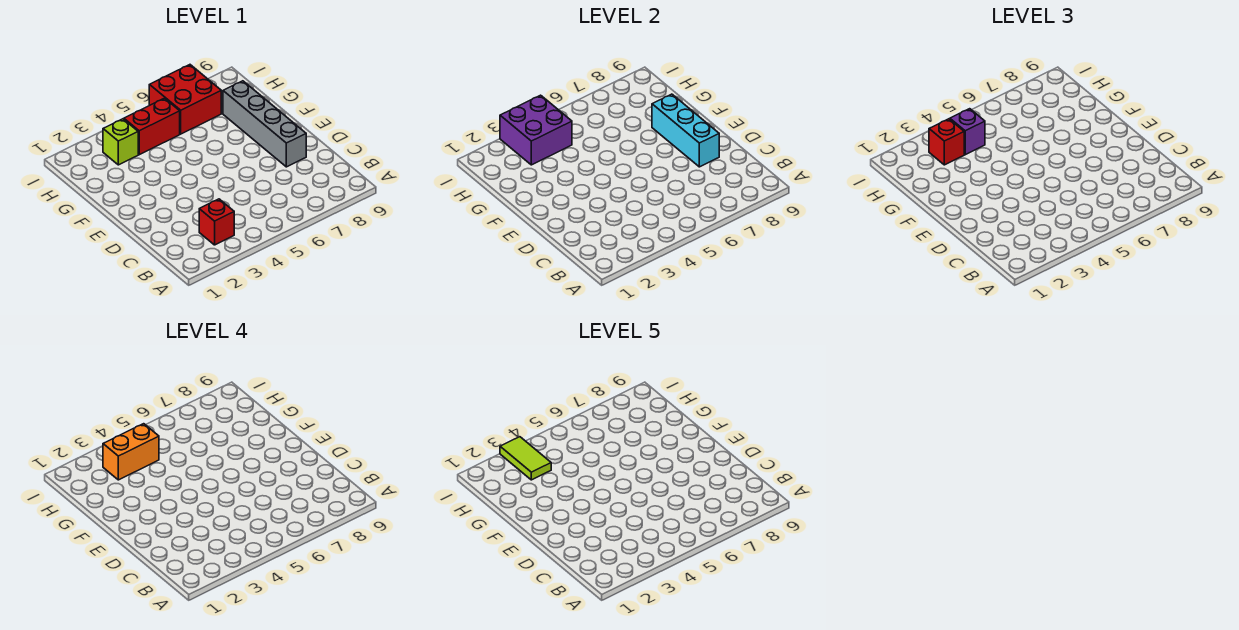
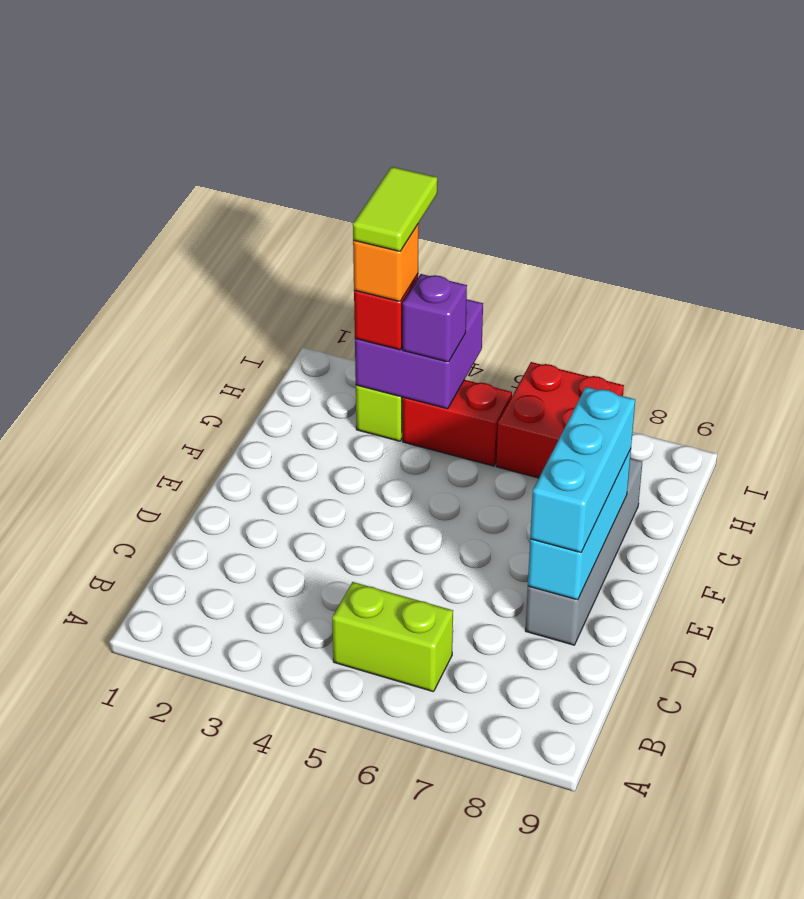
red brick B3 level 1 -> none
none -> lime brick B5:B6 level 1
none -> cyan brick D8:F8 level 3
orange brick H3:H4 level 4 -> orange brick H3 level 4

